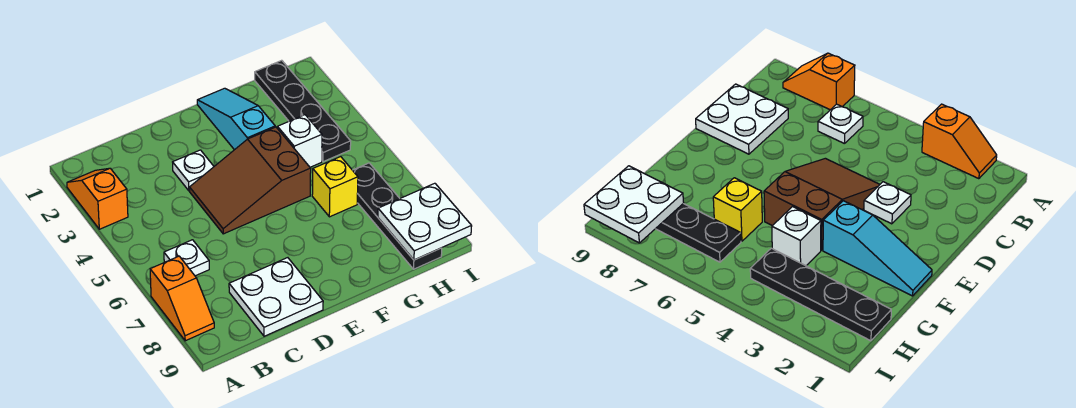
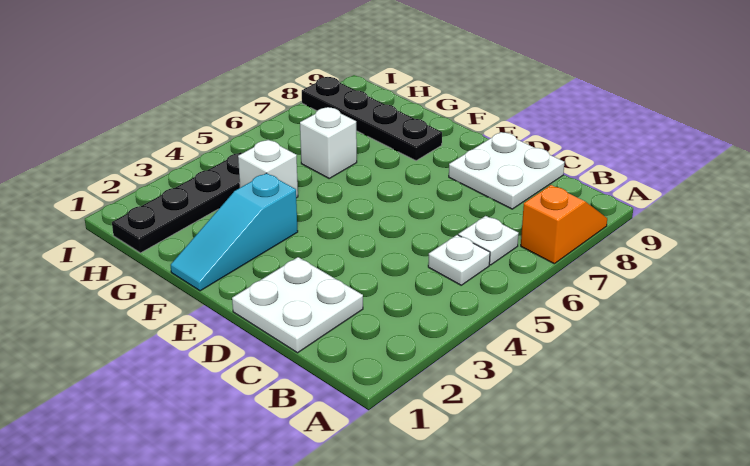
orange slope A2:A3 level 1 top 3 -> none
white plate D3 level 1 -> white plate B5 level 1
brown slope D4:F5 level 1 top F -> none
yellow brick G6 level 1 -> white brick G6 level 1
black plate H6:H9 level 1 -> black plate F8:I8 level 1
white plate H8:I9 level 2 -> white plate C1:D2 level 1

